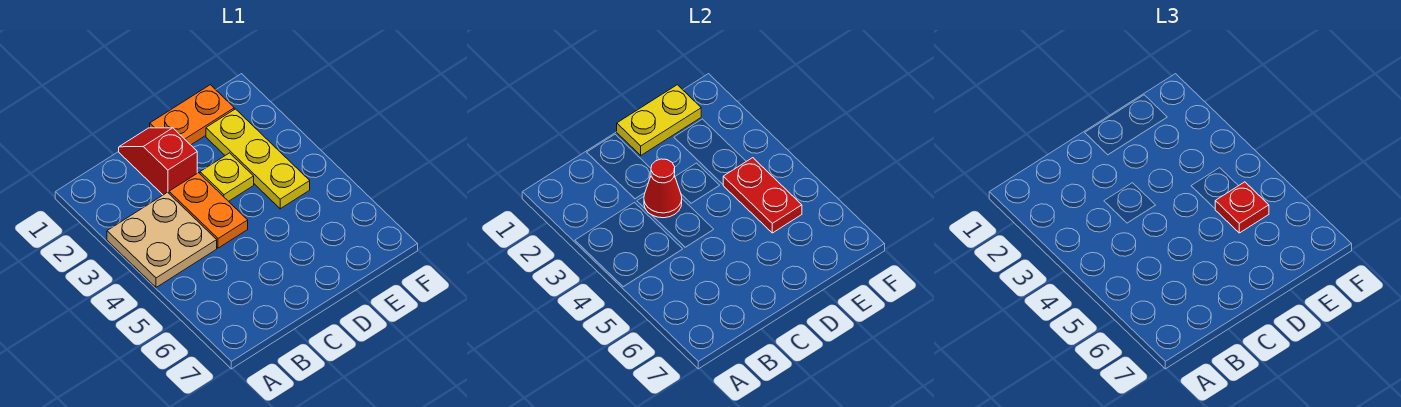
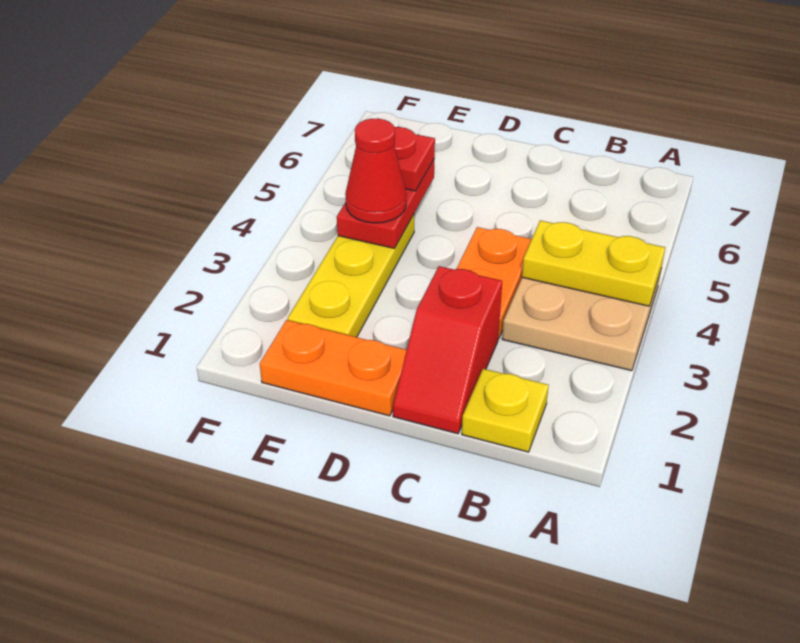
red cone C3 level 2 -> red cone E4 level 3
yellow plate D1:E1 level 2 -> yellow plate A4:B4 level 2
yellow plate D3 level 1 -> yellow plate B1 level 1

